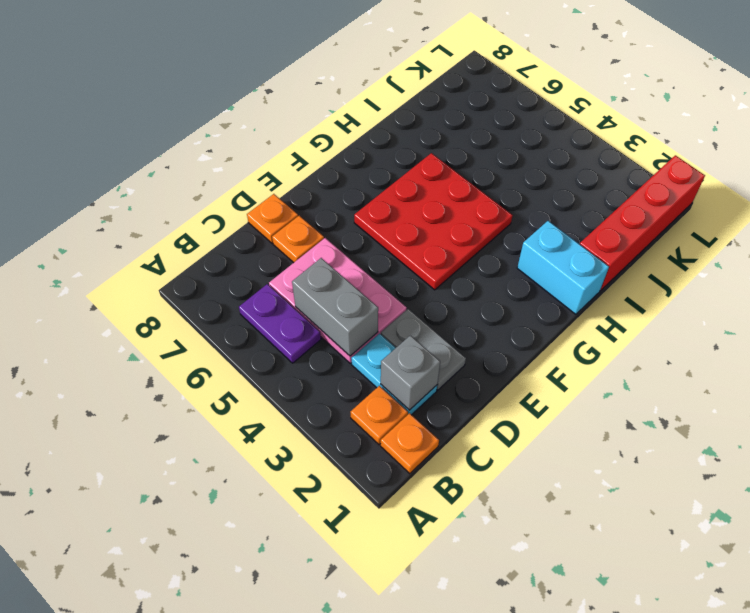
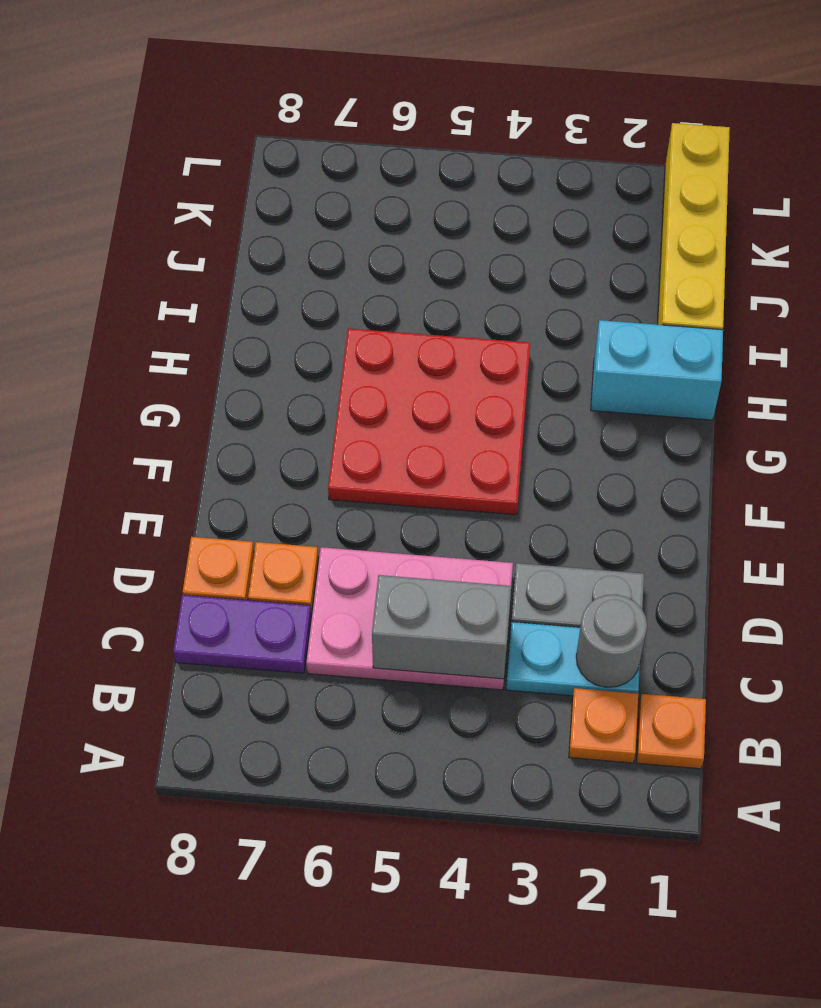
purple plate B5:B6 level 1 -> purple plate C7:C8 level 1
grey brick C2 level 2 -> grey round brick C2 level 2
red brick I1:L1 level 1 -> yellow brick I1:L1 level 1

